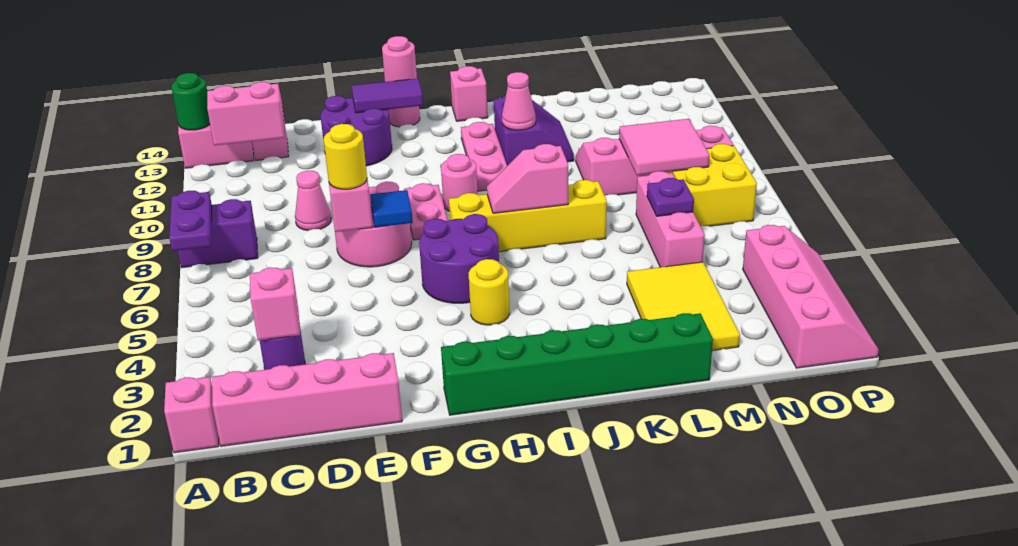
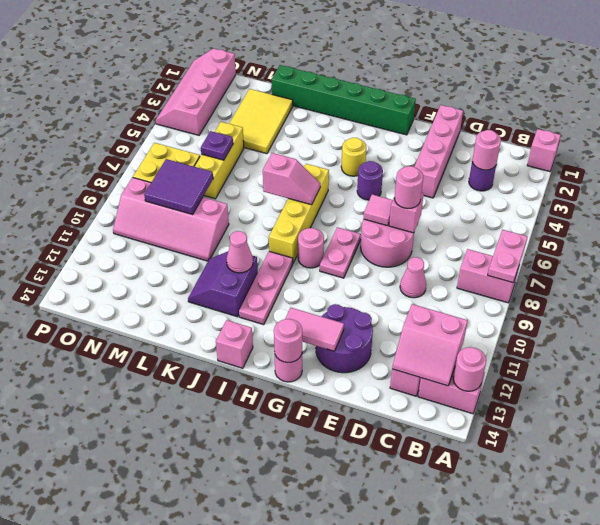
purple plate A7:A8 level 2 -> pink plate A7:A8 level 2
purple brick A8:B8 level 1 -> pink brick A8:B8 level 1
green round brick A13 level 2 -> pink round brick A13 level 2
pink brick B1:E1 level 1 -> pink brick E1:E4 level 1
pink brick C3 level 2 -> pink round brick C3 level 2
yellow round brick E7 level 3 -> pink round brick E7 level 3
blue tile F7 level 2 -> pink tile F7 level 2
purple tile F13:G13 level 2 -> pink tile F13:G13 level 2
purple round brick G5:H6 level 1 -> purple round brick G5 level 1
yellow brick H7:K7 level 1 -> yellow brick I6:I9 level 1
pink brick M5:M7 level 1 -> yellow brick M5:M7 level 1
pink tile M8:N9 level 2 -> purple tile M8:N9 level 2

